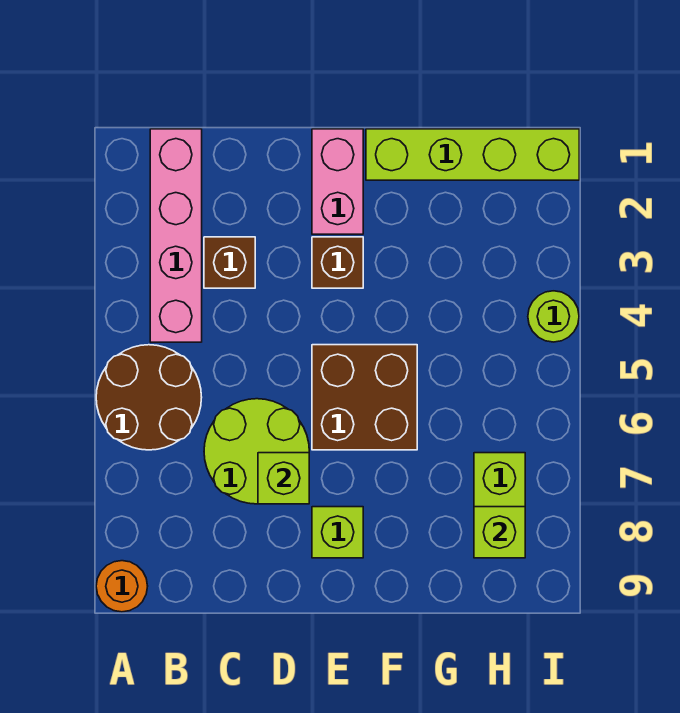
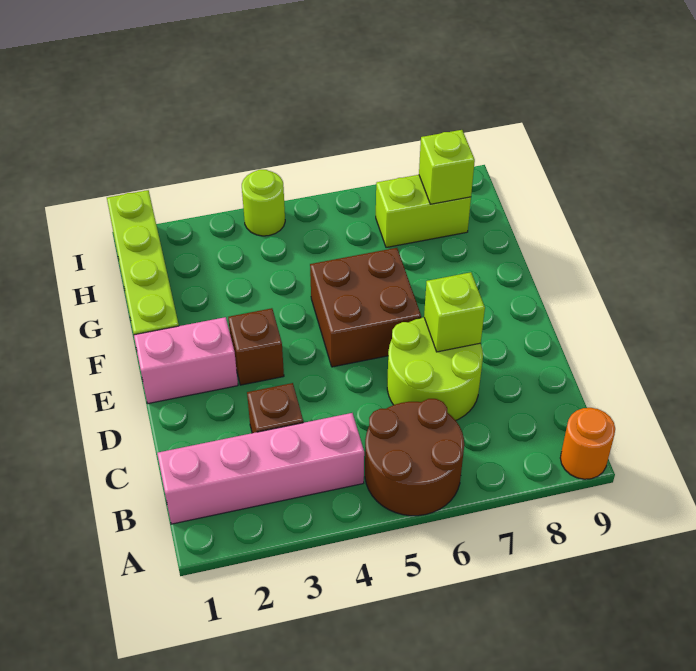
lime brick E8 level 1 -> none

